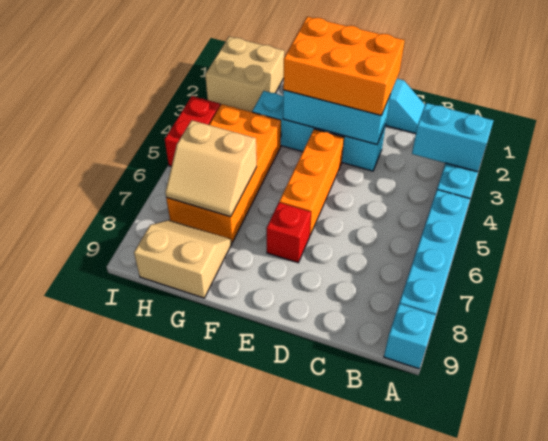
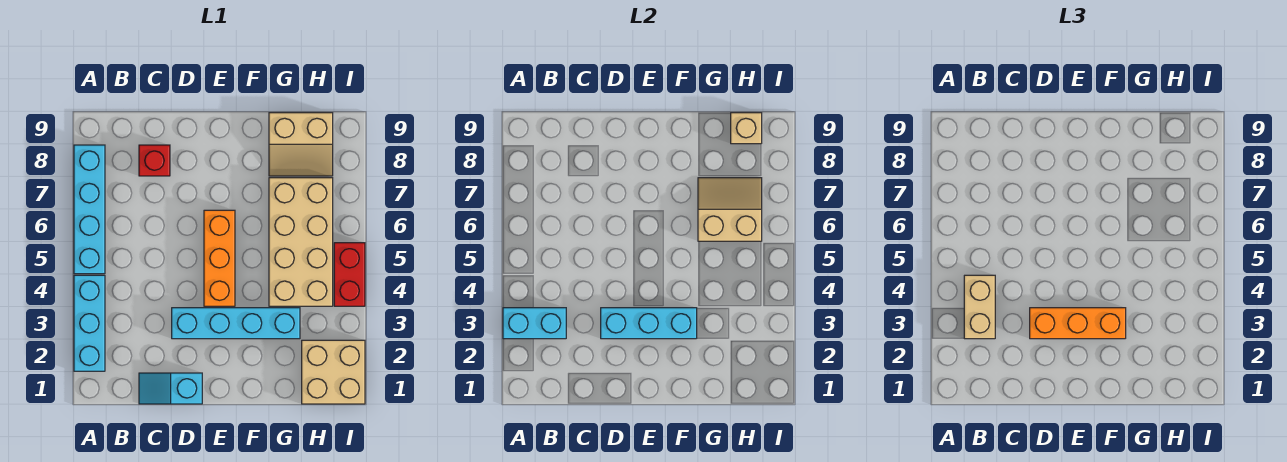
cyan brick A9 level 1 -> none
none -> tan brick B3:B4 level 3
orange brick D2:F3 level 3 -> orange brick D3:F3 level 3
red brick E7 level 1 -> red brick C8 level 1
orange brick G4:H7 level 1 -> tan brick G4:H7 level 1
none -> tan brick H9 level 2

